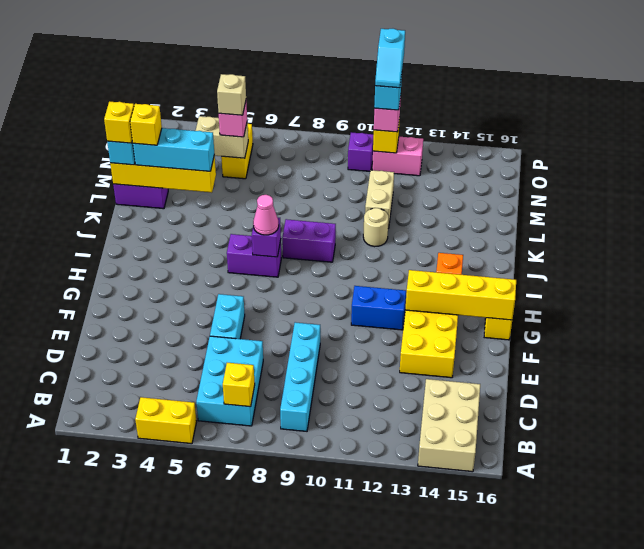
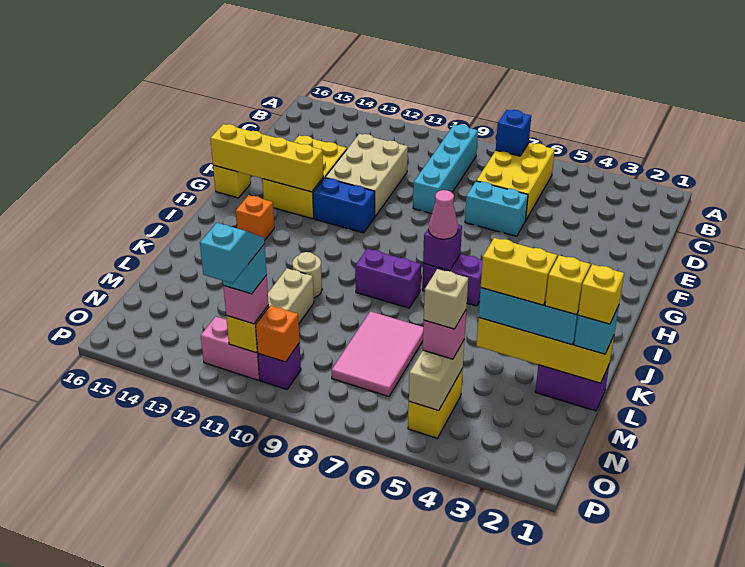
yellow brick A4:A5 level 1 -> yellow brick L3:L4 level 4
tan brick A14:C15 level 1 -> tan brick D11:F12 level 1
cyan brick B6:D7 level 1 -> yellow brick B6:D7 level 1
yellow brick B7 level 2 -> blue brick B7 level 2
cyan brick E6:F6 level 1 -> cyan brick E6:E7 level 1
none -> pink tile L7:N8 level 1
tan brick N4:N5 level 2 -> tan brick N5:O5 level 2
none -> orange brick O10 level 2

